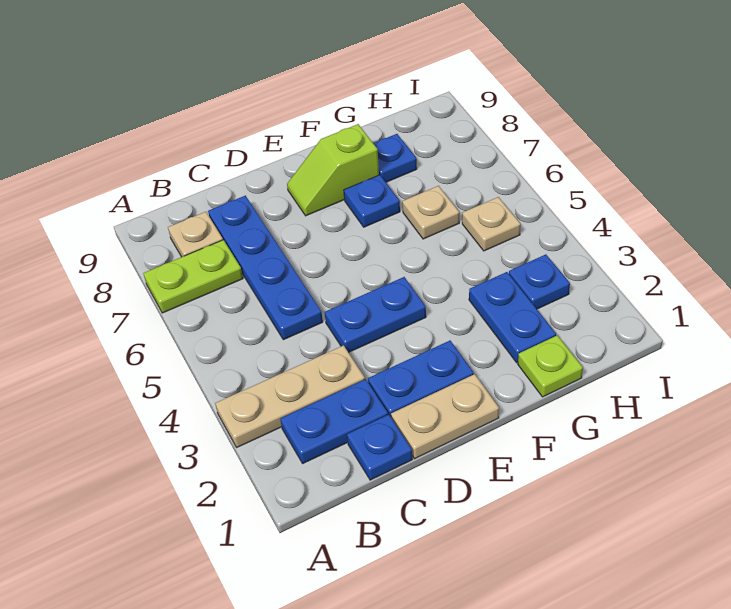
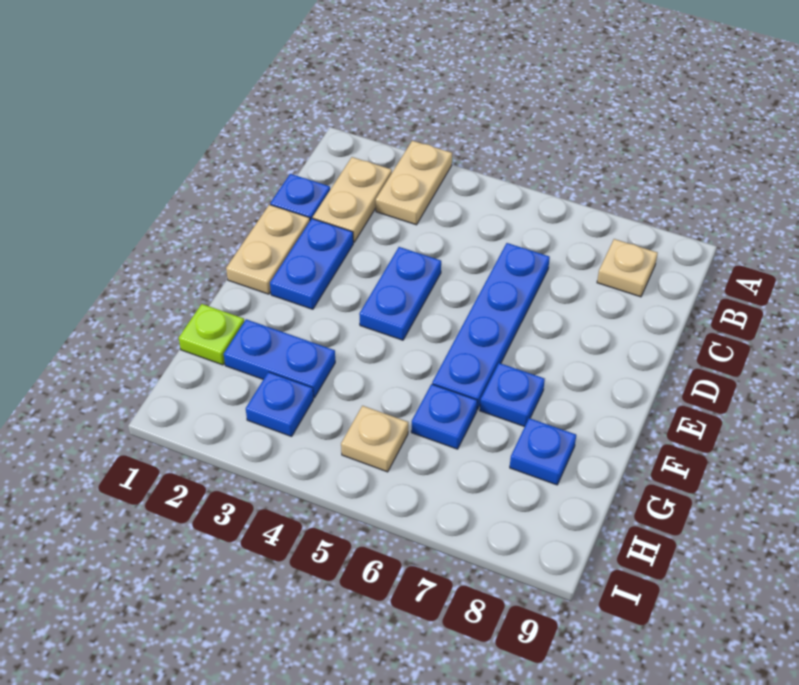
tan plate A3:C3 level 1 -> tan plate A3:B3 level 1
lime plate A7:B7 level 1 -> none
blue plate B2:C2 level 1 -> tan plate B2:C2 level 1
blue plate C5:C8 level 1 -> blue plate C6:F6 level 1
lime slope E8:F8 level 1 top F -> none
tan plate G6 level 1 -> blue plate G6 level 1

